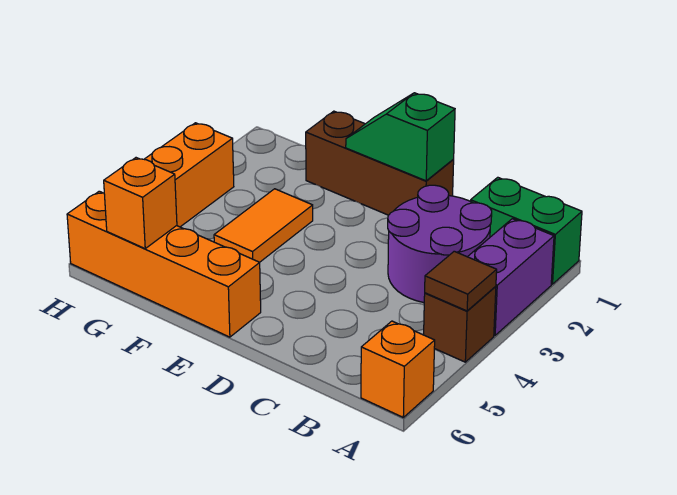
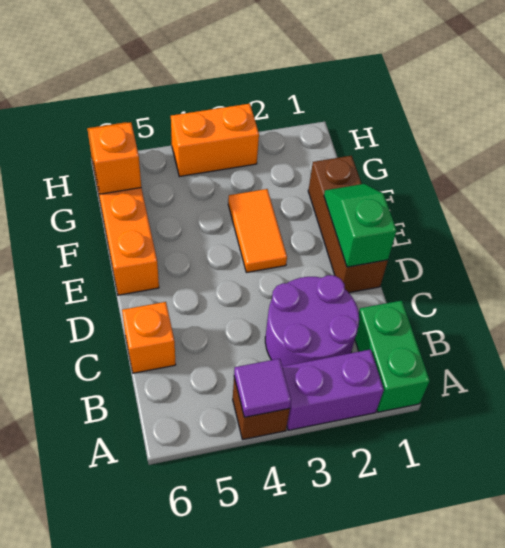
brown tile A4 level 2 -> purple tile A4 level 2
orange brick A6 level 1 -> orange brick C6 level 1
orange tile F3:F4 level 1 -> orange tile E3:F3 level 1

